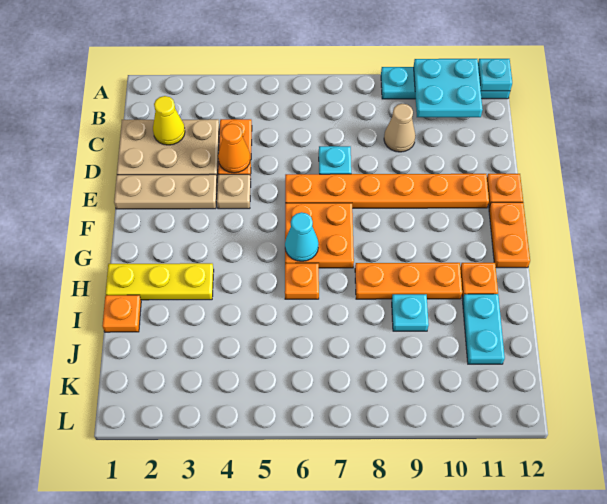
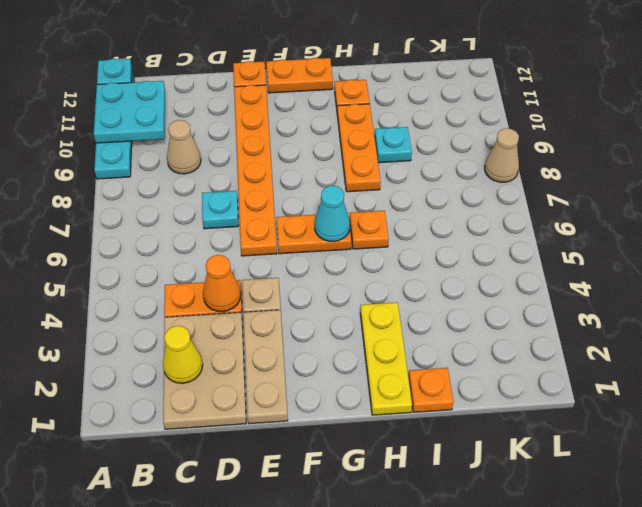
orange plate F6:G7 level 1 -> orange plate F6:G6 level 1
cyan plate I11:J11 level 1 -> none
none -> tan cone L8 level 1

